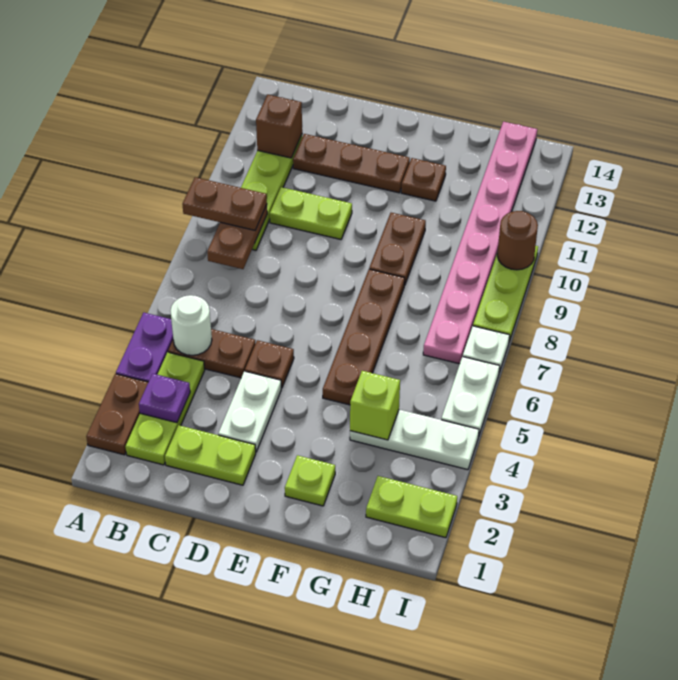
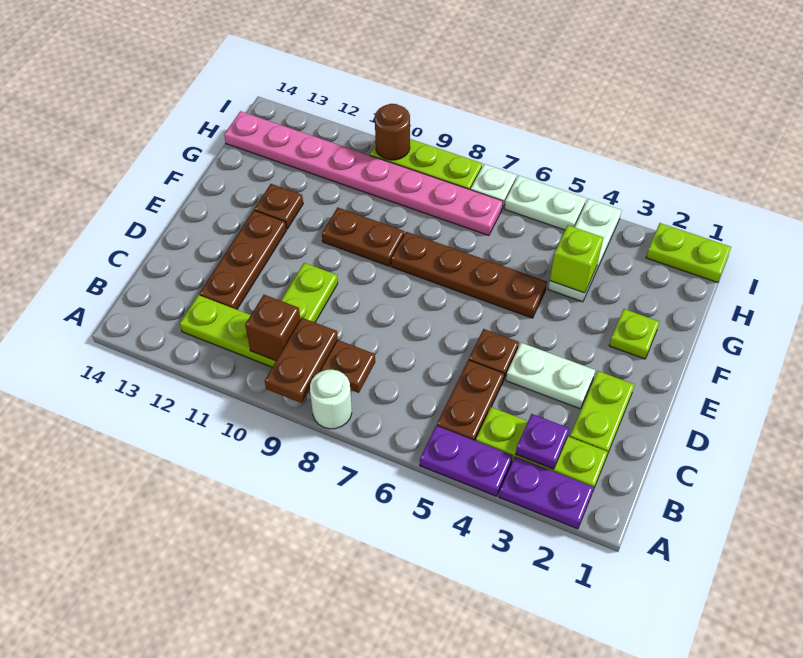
brown plate A2:A3 level 1 -> purple plate A2:A3 level 1
white round brick B5 level 2 -> white round brick A8 level 1
brown brick B12 level 2 -> brown brick B10 level 2
lime plate H2:I2 level 1 -> lime plate I1:I2 level 1

